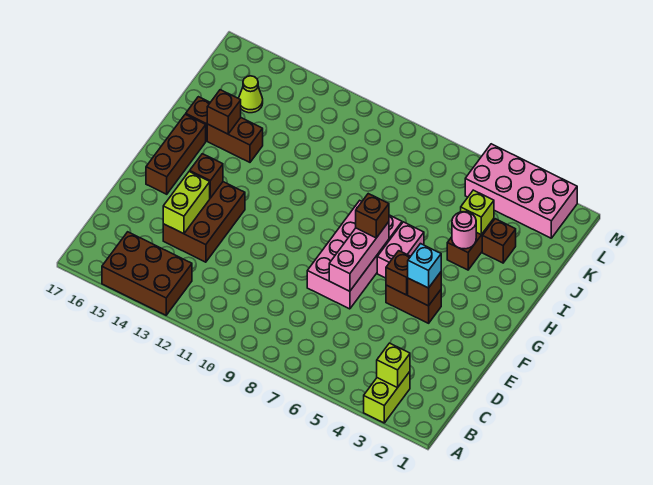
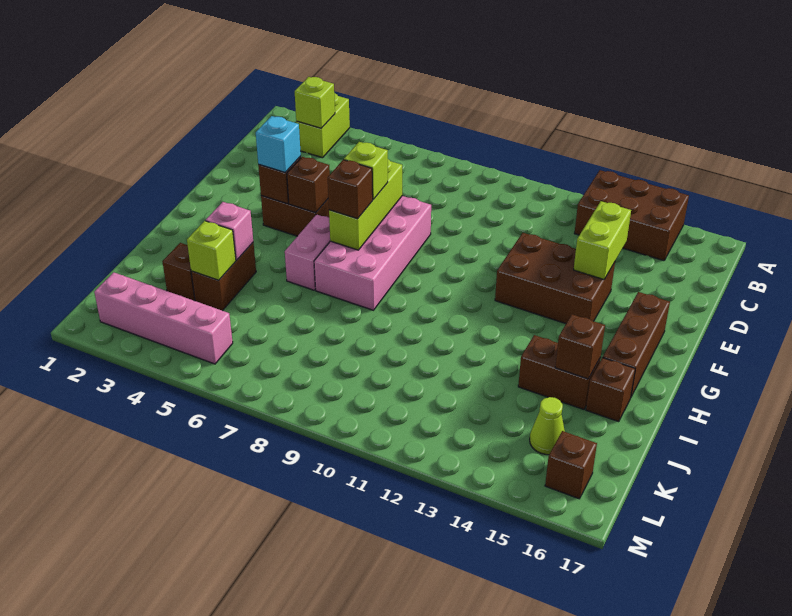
brown brick D13:F14 level 1 -> brown brick E12:F14 level 1
pink brick E7:G7 level 2 -> lime brick E7:G7 level 2
none -> lime brick F7 level 3
brown brick F14 level 2 -> brown brick L16 level 1
pink round brick I4 level 2 -> pink brick I4 level 2
pink brick L2:M5 level 1 -> pink brick L2:L5 level 1

